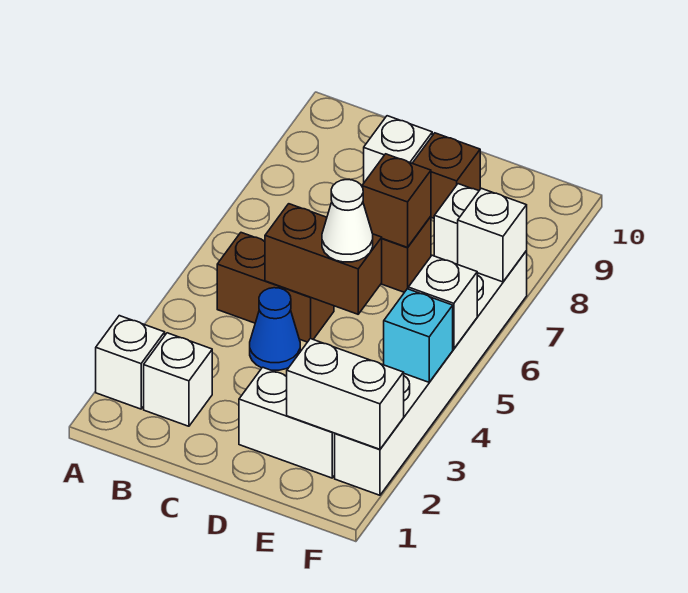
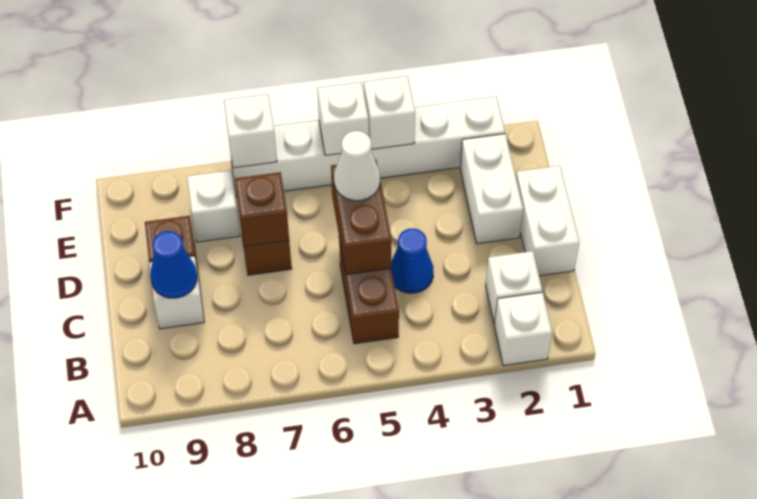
none -> blue cone C9 level 2
white brick E2:F2 level 2 -> white brick C1:D1 level 1
cyan brick F4 level 2 -> white brick F4 level 2

